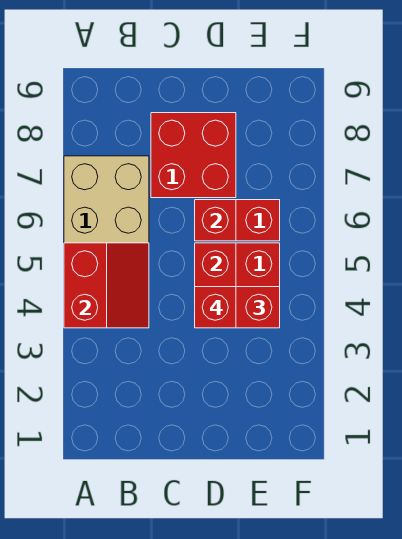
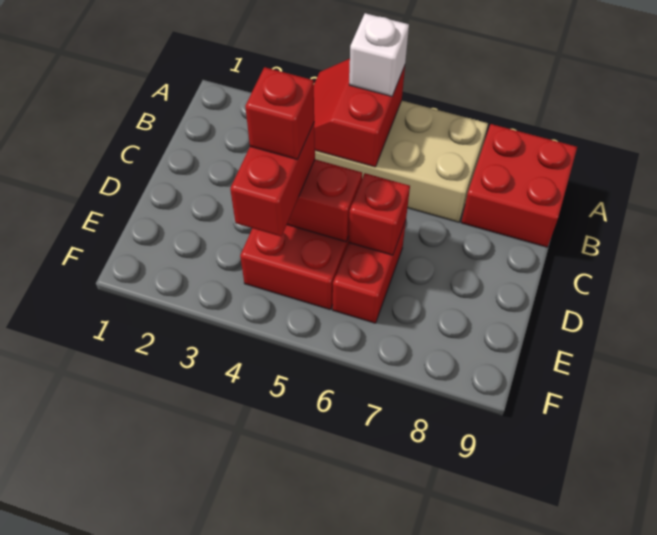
red slope A4:B5 level 2 top A -> red slope A4:B5 level 2 top 5
none -> white brick A5 level 3
red brick C7:D8 level 1 -> red brick A8:B9 level 1

